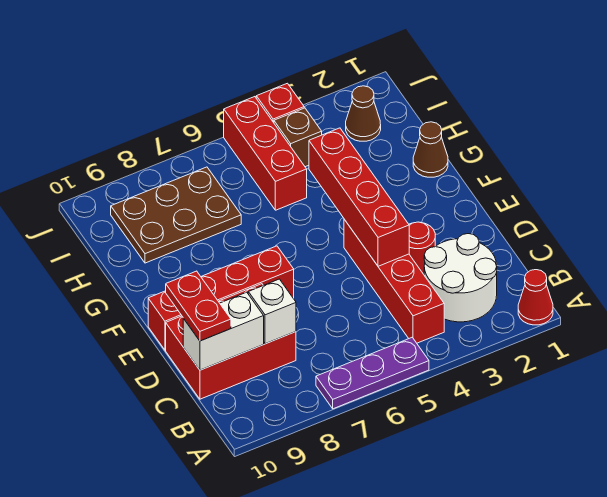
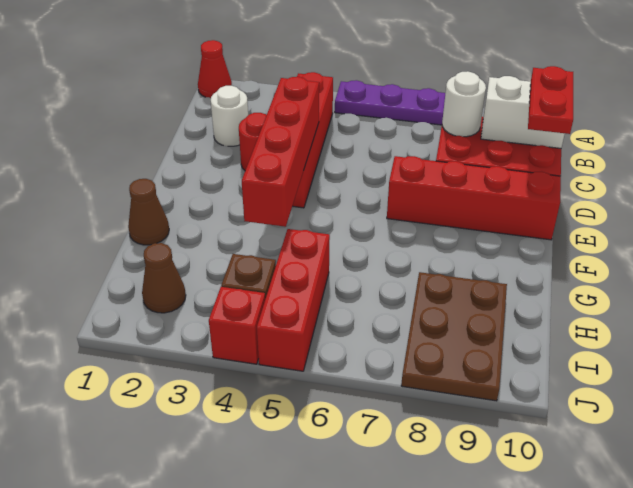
white round brick B2:C3 level 1 -> white round brick C2 level 1
white brick C8 level 2 -> white round brick C8 level 2
brown plate H7:I9 level 1 -> brown plate H8:J9 level 1

